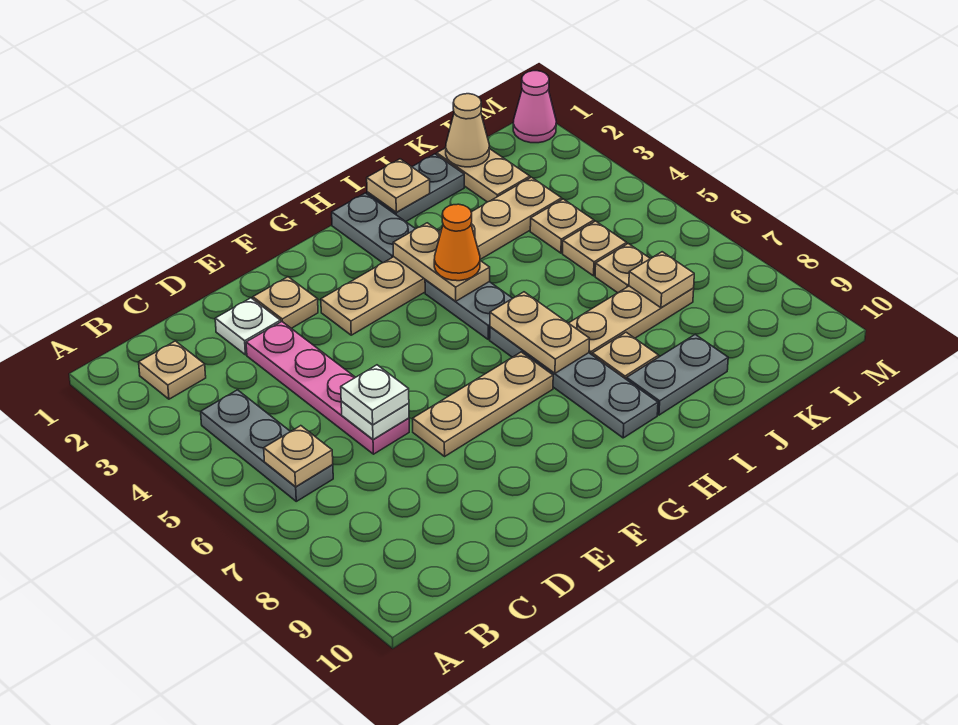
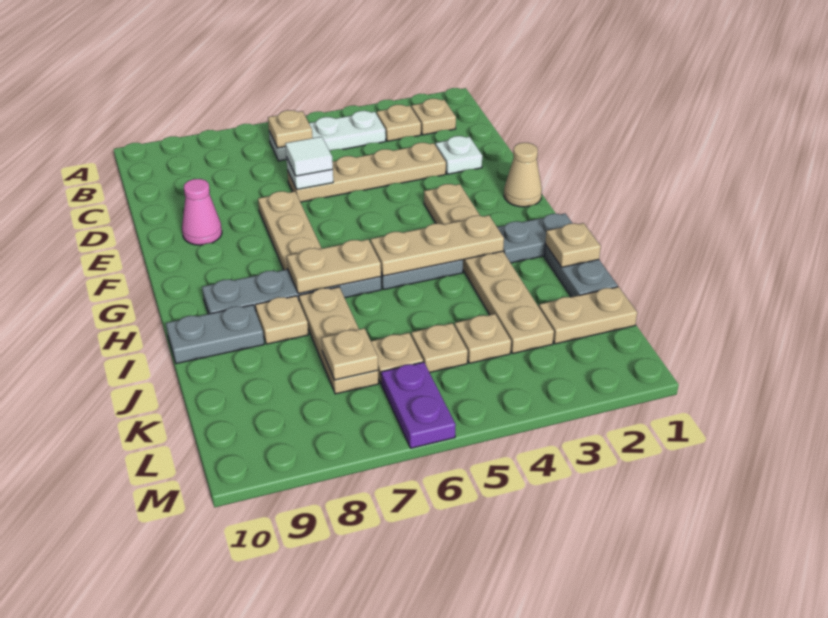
grey plate B4:B6 level 1 -> white plate B4:B6 level 1
pink plate D3:D6 level 1 -> tan plate D3:D6 level 1
white plate D6 level 3 -> white tile D6 level 3
tan plate E2 level 1 -> tan plate B3 level 1
tan plate H3:H4 level 2 -> tan plate H3:H5 level 2
orange cone H4 level 3 -> none
grey plate I9:J9 level 1 -> grey plate I9:I10 level 1
tan cone K1 level 2 -> tan cone F1 level 1
none -> purple plate L6:M6 level 1
pink cone M1 level 1 -> pink cone E9 level 1

